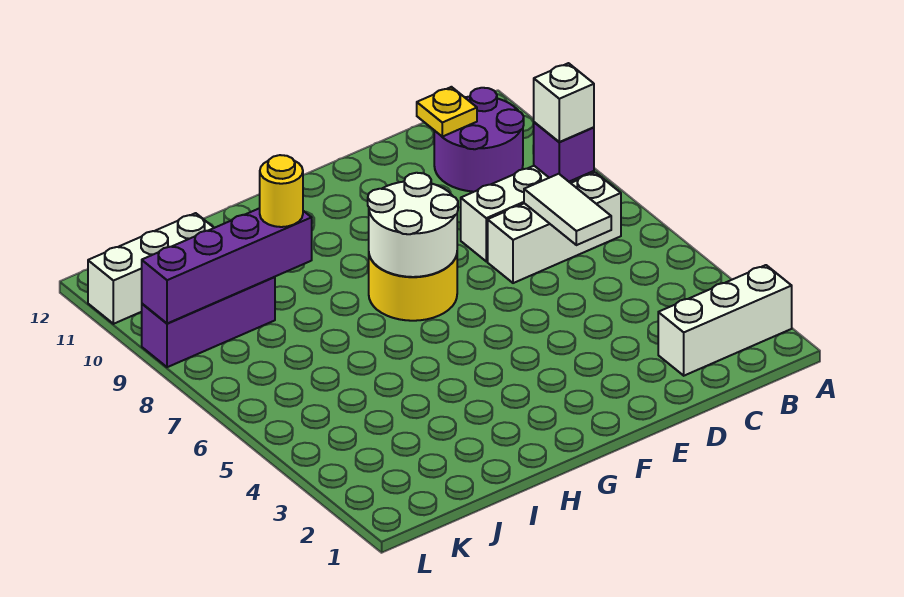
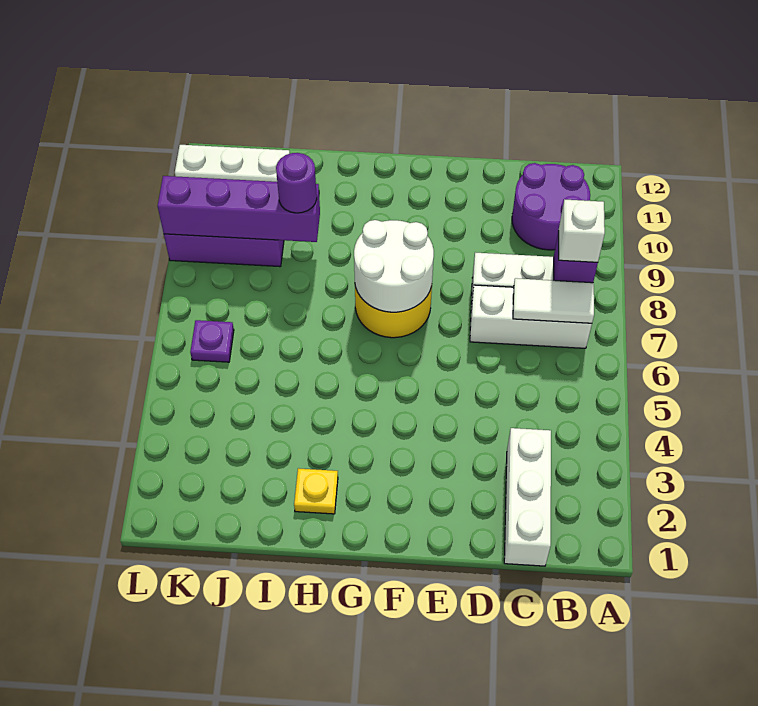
white brick A2:C2 level 1 -> white brick C1:C3 level 1
white tile C6:C7 level 2 -> white tile B7:C7 level 2
yellow plate C11 level 2 -> yellow plate H2 level 1
yellow round brick I9 level 3 -> purple round brick I9 level 3
none -> purple plate K6 level 1

